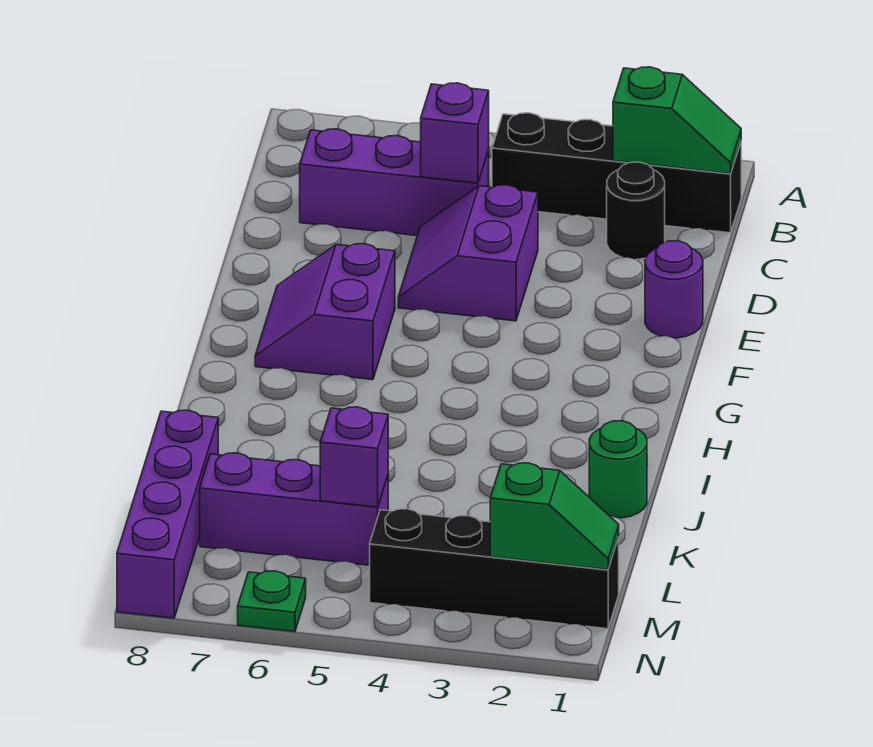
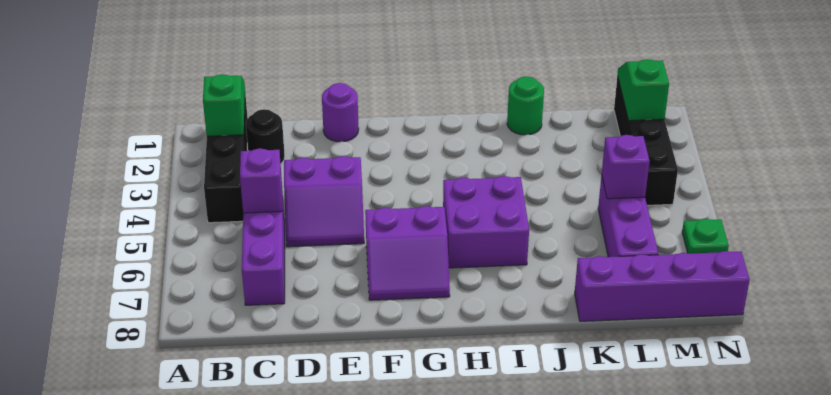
none -> purple brick H5:I6 level 1

